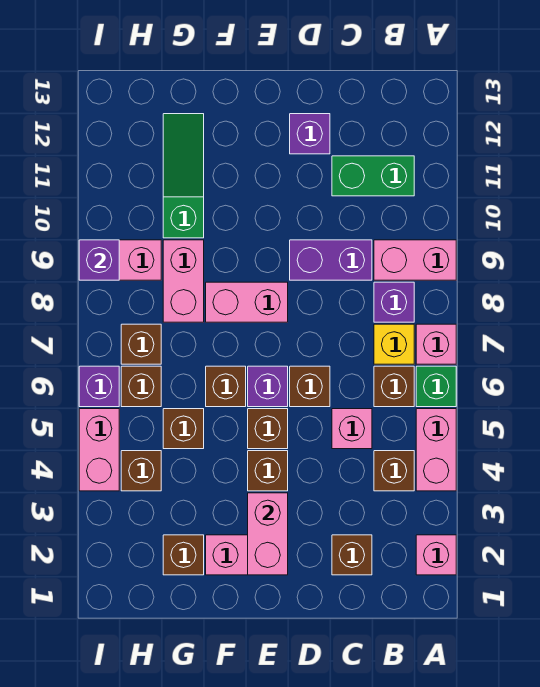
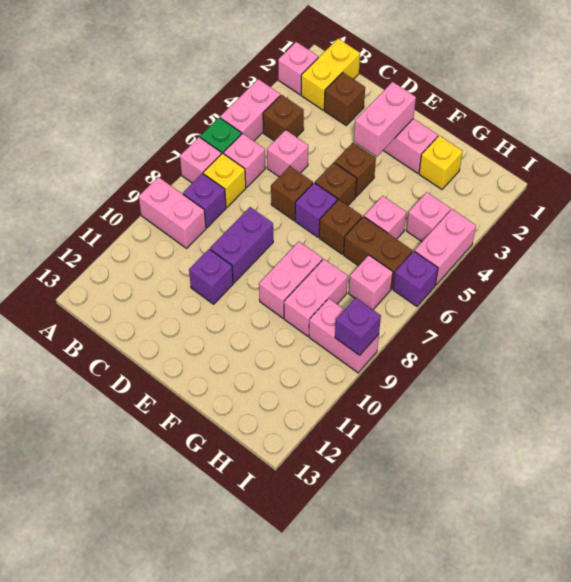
none -> yellow brick B1:B2 level 1
brown brick B6 level 1 -> pink brick B6 level 1
green brick B11:C11 level 1 -> none
purple brick C9:D9 level 1 -> purple brick D8:D9 level 1
purple brick D12 level 1 -> purple brick D10 level 1
pink brick E8:F8 level 1 -> pink brick F8:F9 level 1
brown brick G2 level 1 -> yellow brick G2 level 1
brown brick G5 level 1 -> pink brick G5 level 1
green slope G10:G12 level 1 top 10 -> none
brown brick H4 level 1 -> pink brick H4 level 1
brown brick H6 level 1 -> brown brick G6:H6 level 1
brown brick H7 level 1 -> pink brick H7 level 1

